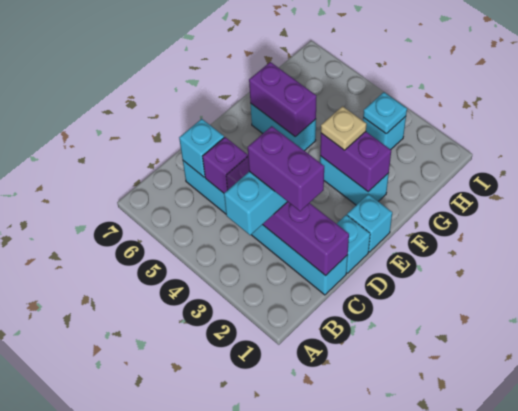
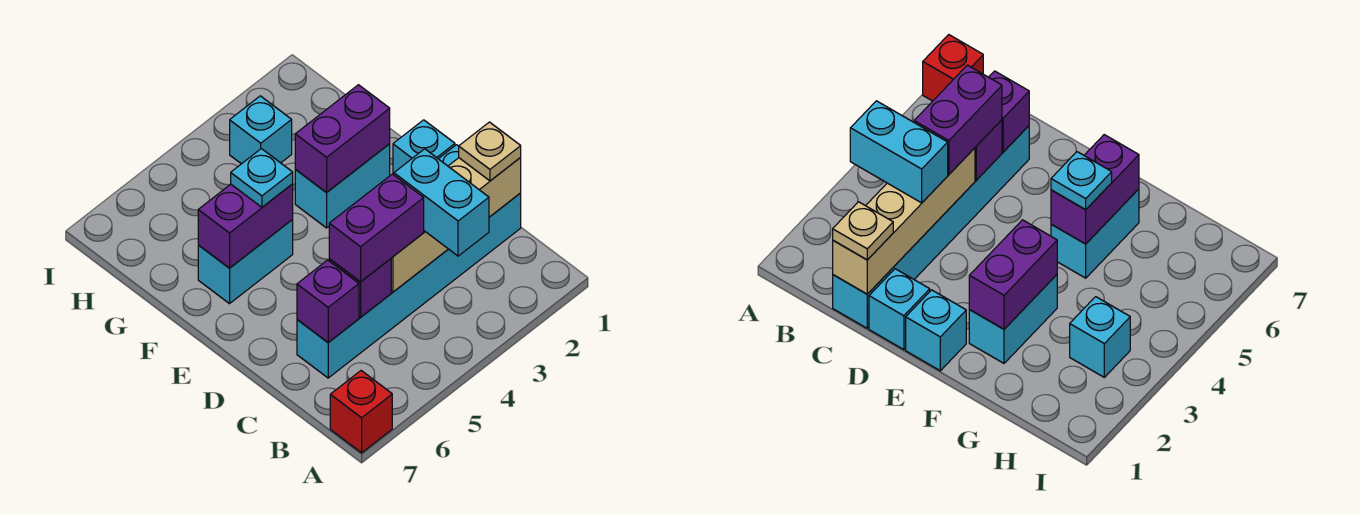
none -> red brick A7 level 1
purple brick C1:C4 level 2 -> tan brick C1:C4 level 2
purple brick C2:C3 level 4 -> purple brick C4:C5 level 3
cyan brick C6 level 2 -> purple brick C6 level 2
tan plate F3 level 3 -> tan plate C1 level 3
cyan plate H3 level 2 -> cyan plate F5 level 3

